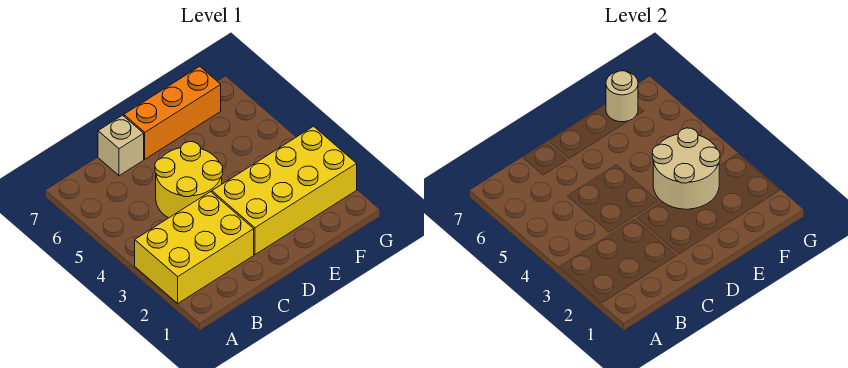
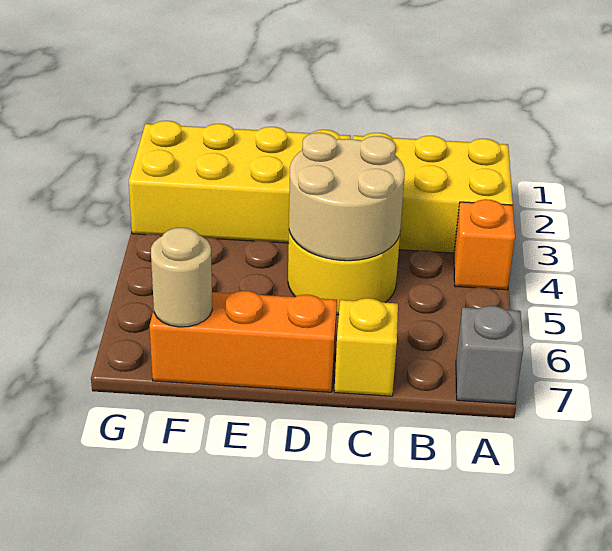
none -> orange brick A4 level 1
none -> grey brick A7 level 1
tan brick C7 level 1 -> yellow brick C7 level 1
tan round brick E3:F4 level 2 -> tan round brick C4:D5 level 2

